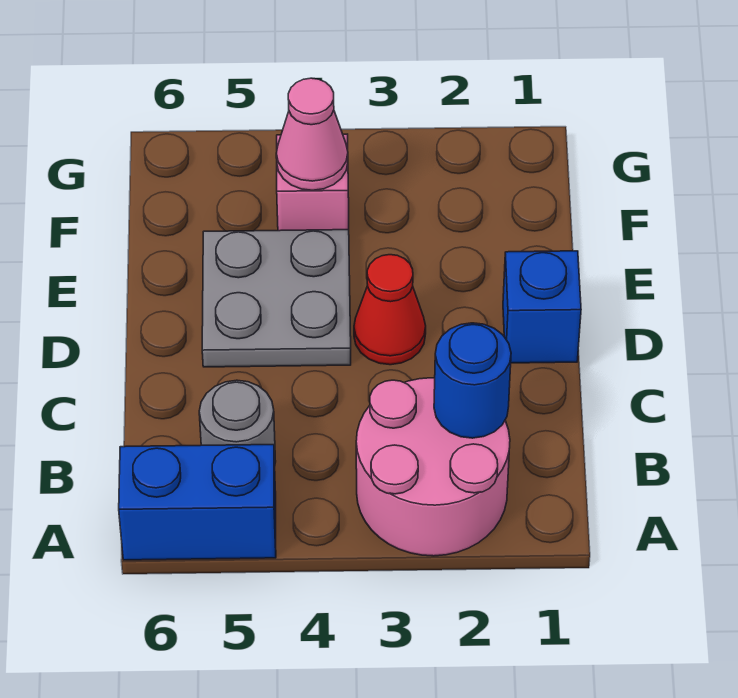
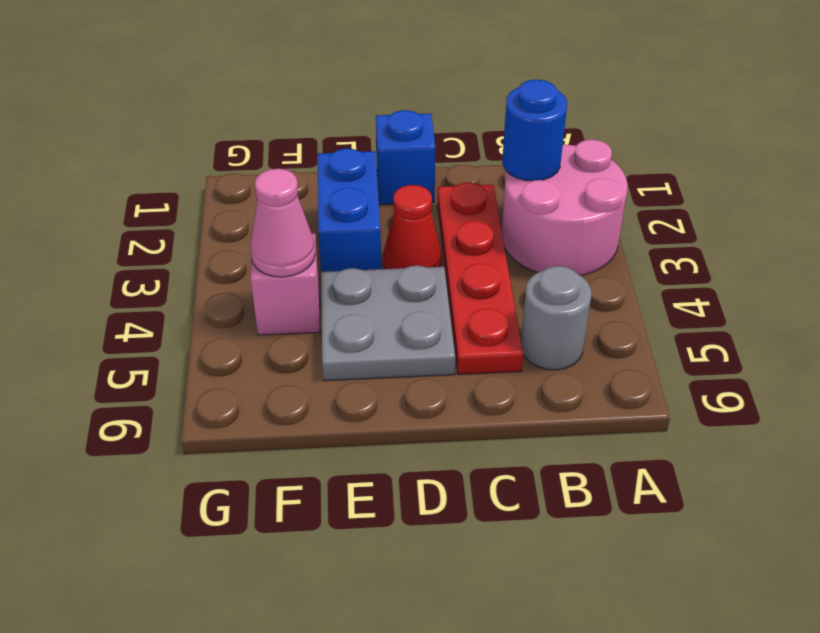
blue brick A5:A6 level 1 -> blue brick E2:E3 level 1
none -> red plate C2:C5 level 1

